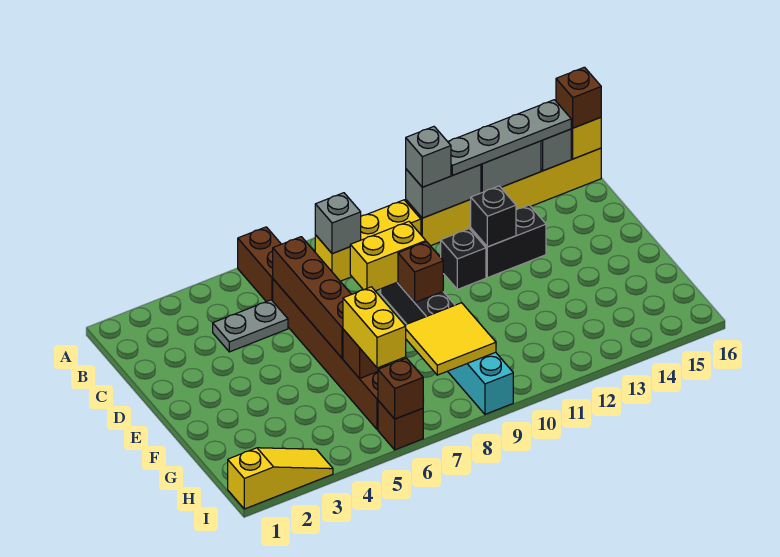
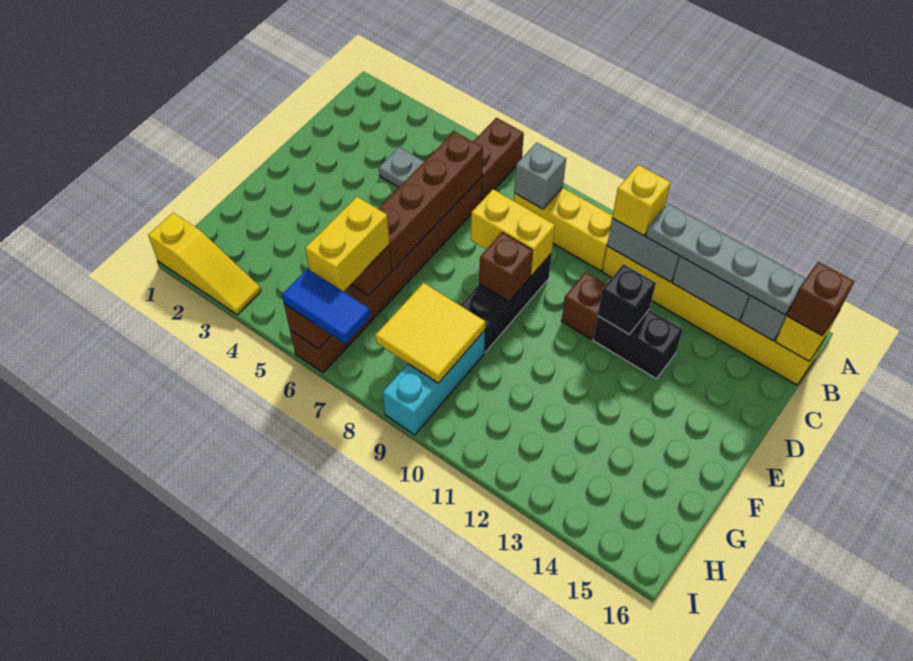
grey brick B11 level 3 -> yellow brick B11 level 3
black brick D11 level 1 -> brown brick D11 level 1
none -> blue tile I6:I7 level 3

